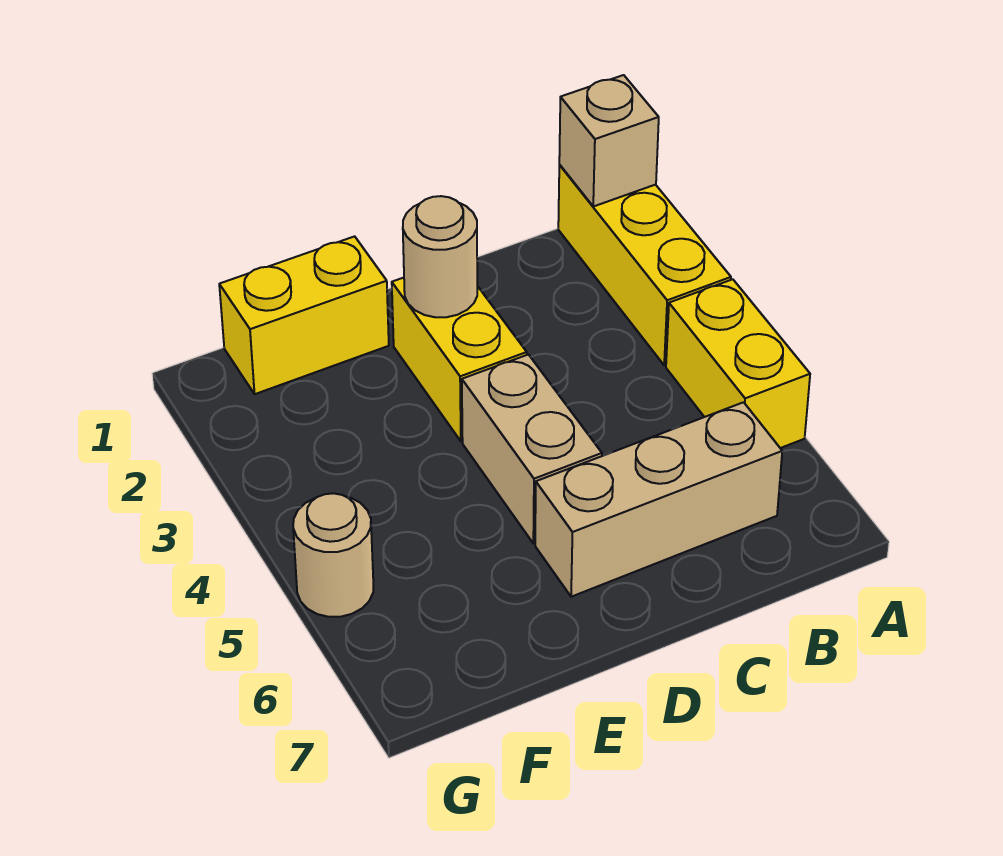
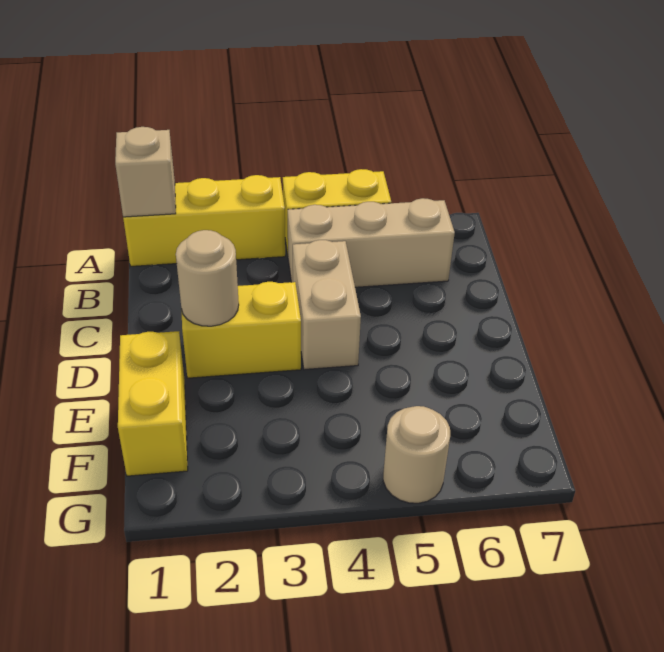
tan brick B6:D6 level 1 -> tan brick B4:B6 level 1
tan brick D4:D5 level 1 -> tan brick C4:D4 level 1

